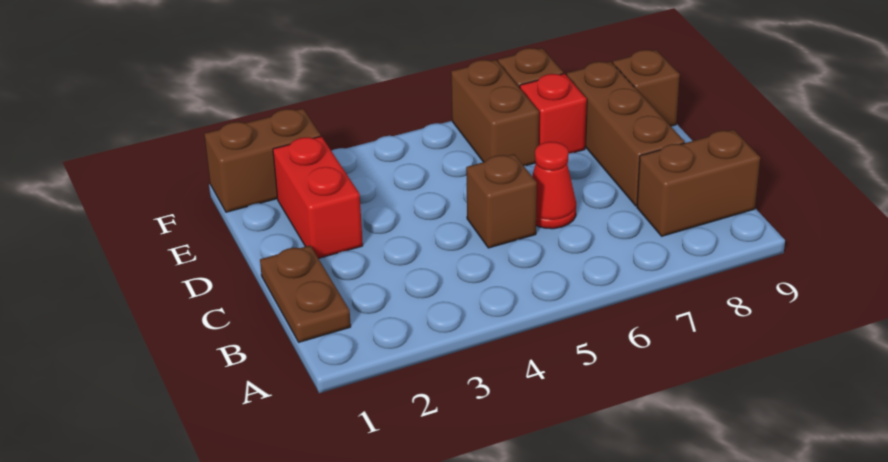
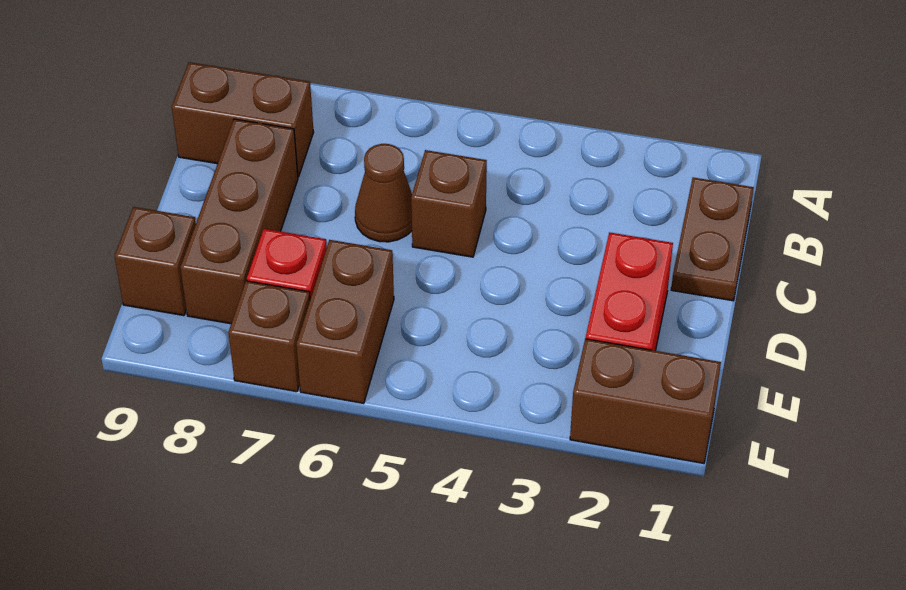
red cone C6 level 1 -> brown cone C6 level 1

